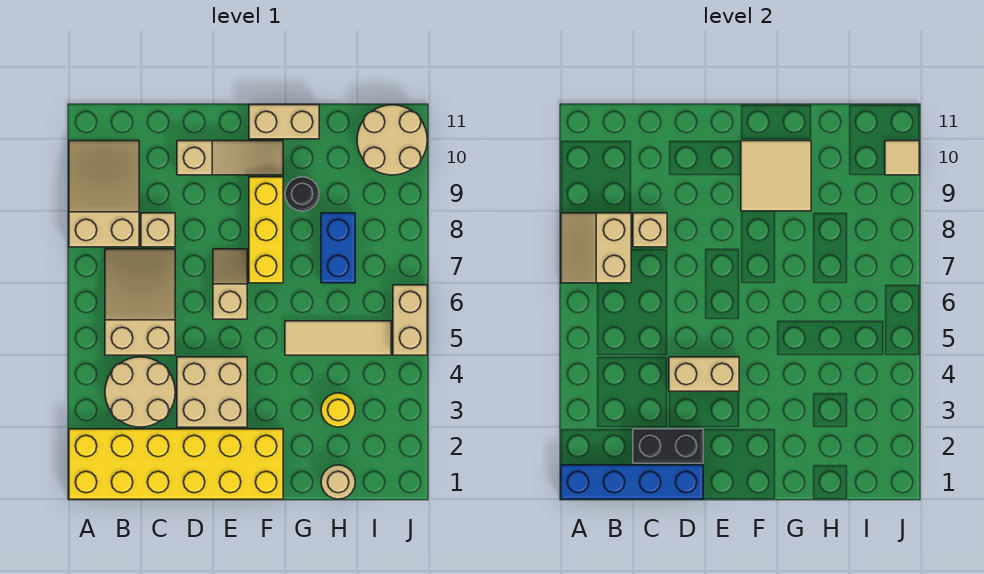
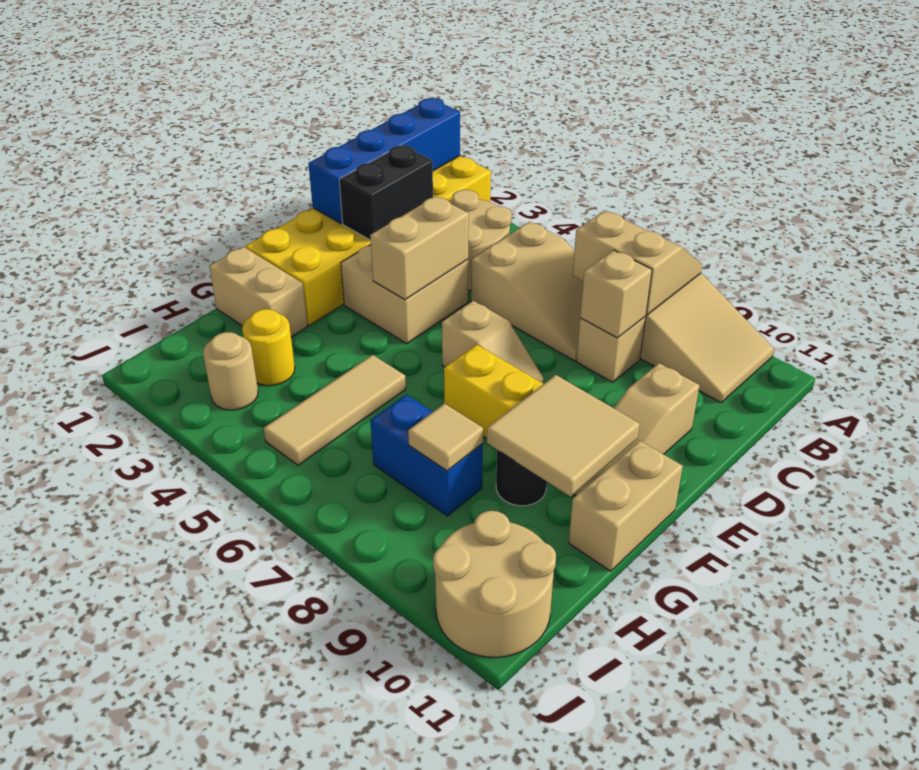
tan round brick H1 level 1 -> tan round brick I3 level 1
tan brick J5:J6 level 1 -> tan brick G1:G2 level 1
tan tile J10 level 2 -> tan tile H8 level 2

